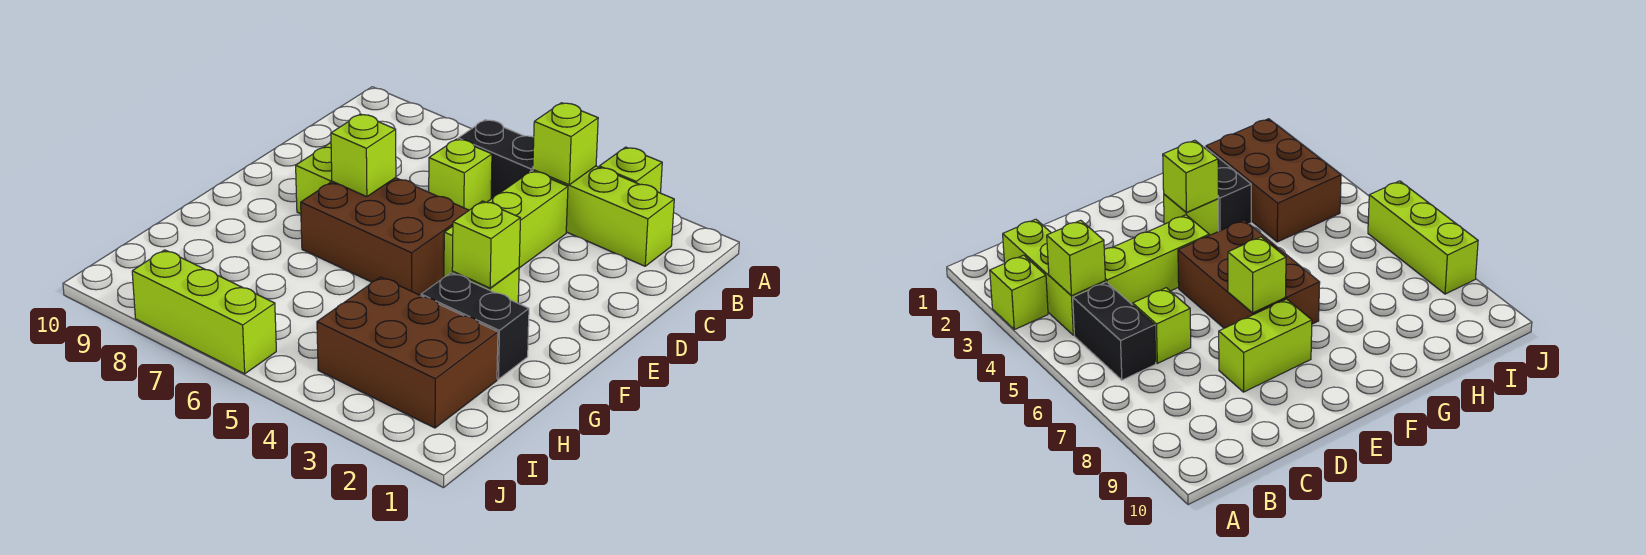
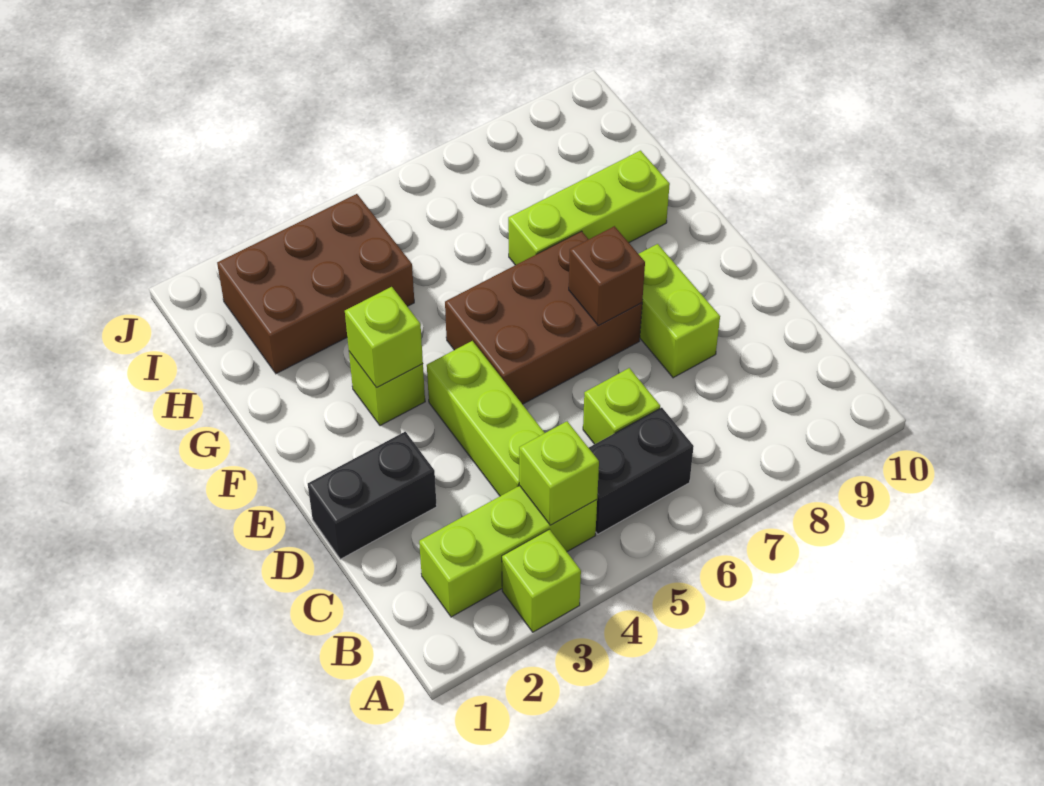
lime brick E7 level 2 -> brown brick E7 level 2
black brick G2:G3 level 1 -> black brick D1:D2 level 1
lime brick J6:J8 level 1 -> lime brick G7:G9 level 1

